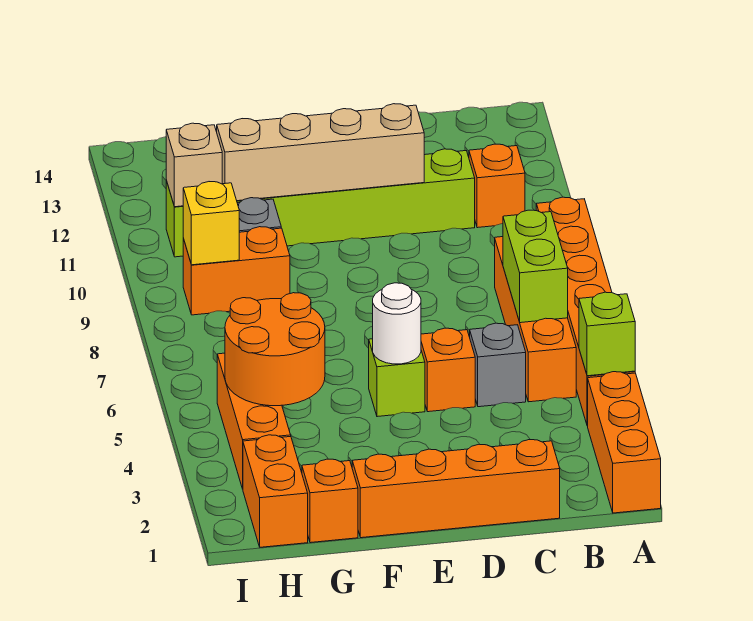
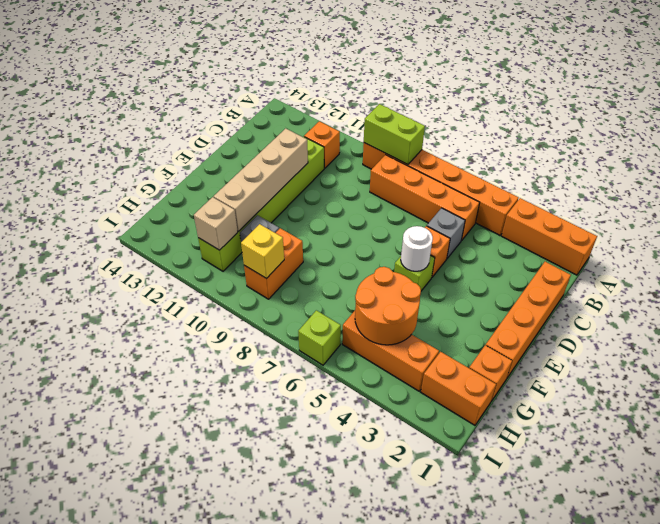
lime brick A4 level 2 -> lime brick I6 level 1
lime brick B6:B7 level 2 -> lime brick A8:A9 level 2

